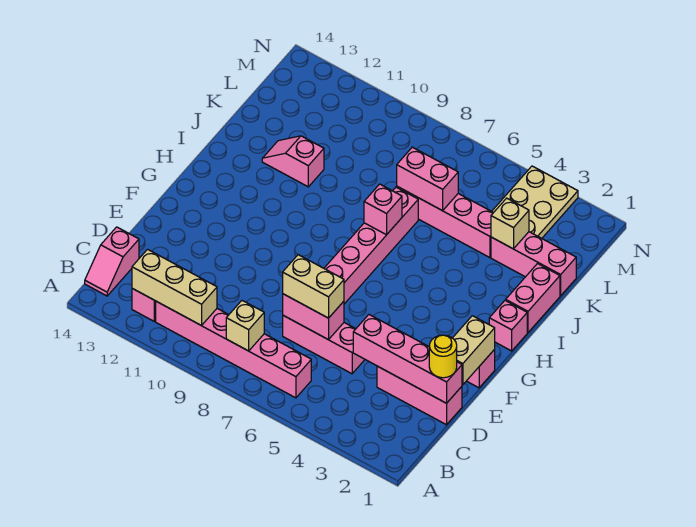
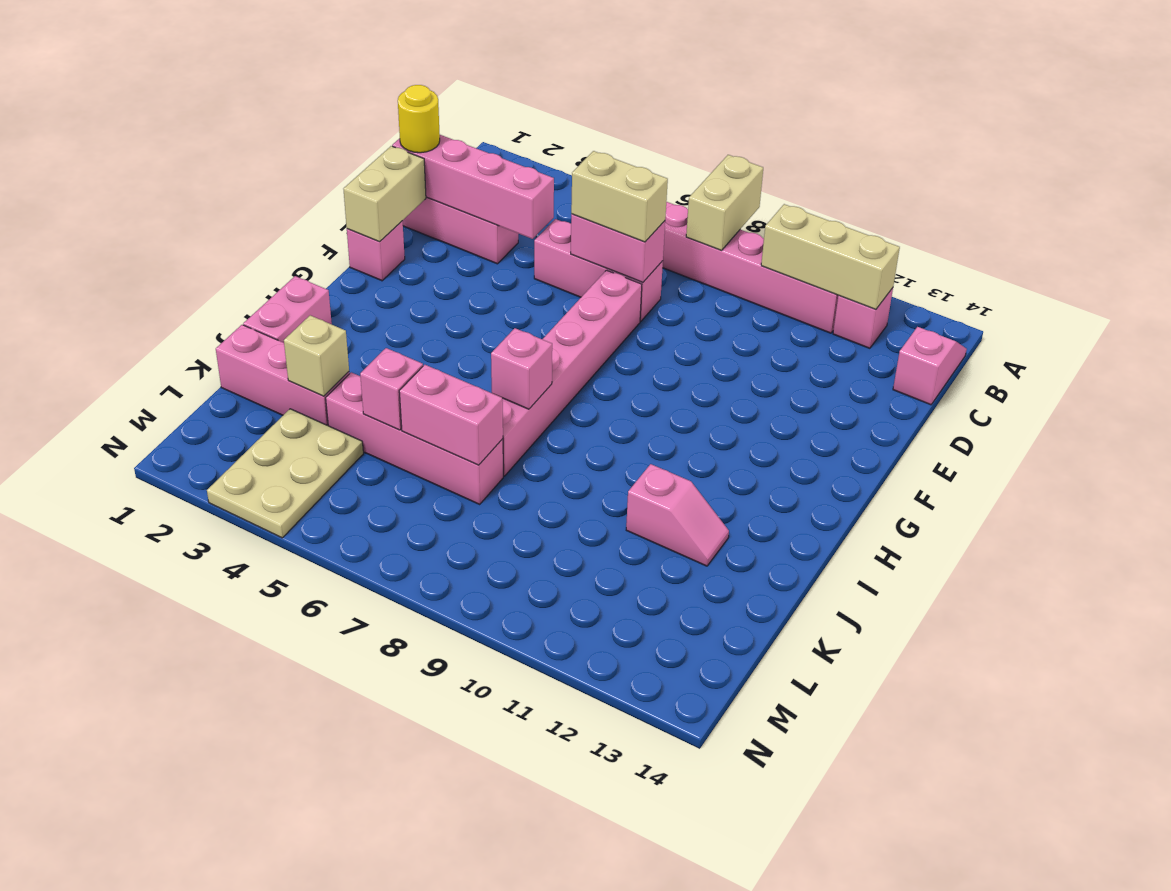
tan brick B8 level 2 -> tan brick A8:B8 level 2
pink brick H1 level 1 -> pink brick K5 level 2

